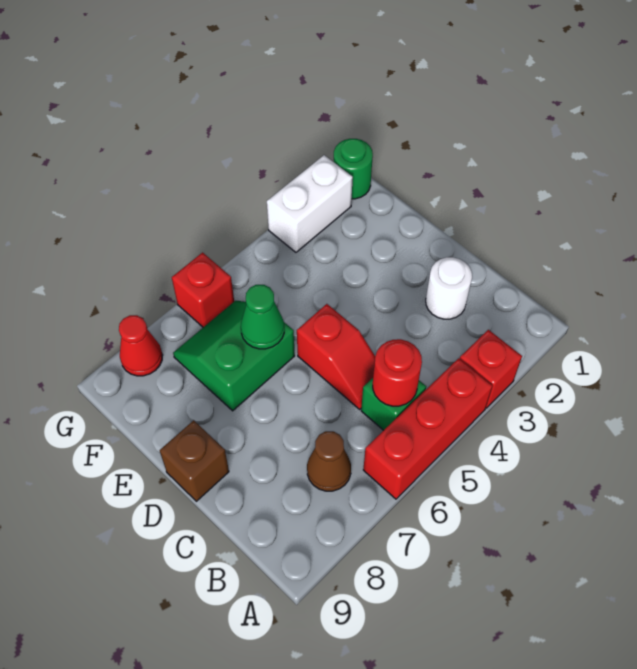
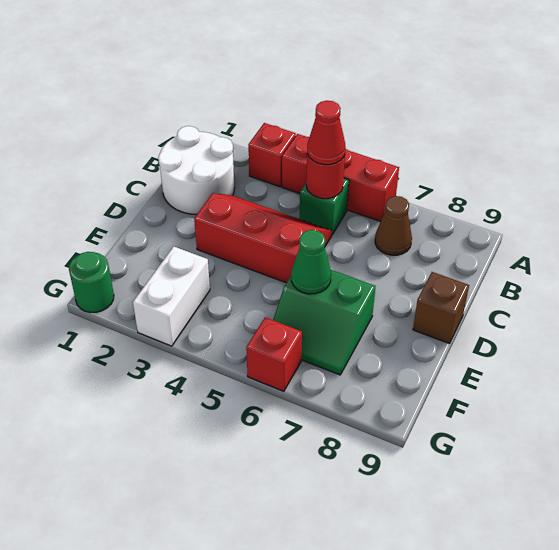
white round brick C2 level 1 -> white round brick B1:C2 level 1
red slope C5:D5 level 1 top D -> red slope C3:D5 level 1 top D
white brick G2:G3 level 1 -> white brick F3:G3 level 1
red cone G8 level 1 -> red cone B5 level 3

